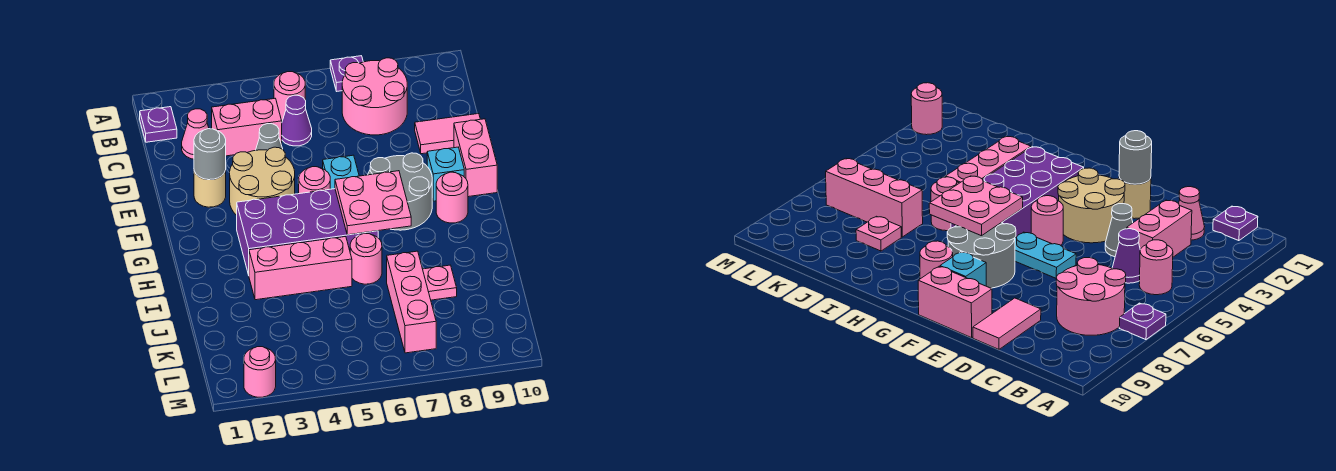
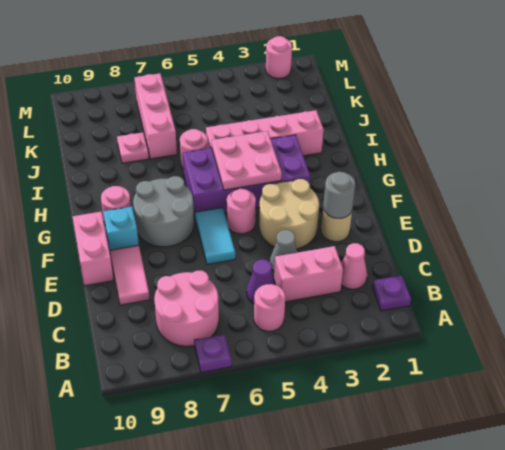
pink tile D9:D10 level 1 -> pink tile D9:E9 level 1
cyan plate E6:F6 level 1 -> cyan tile E6:F6 level 1
pink plate G6:H7 level 2 -> pink plate G4:H5 level 2
pink brick I3:I5 level 1 -> pink brick I2:I5 level 1

